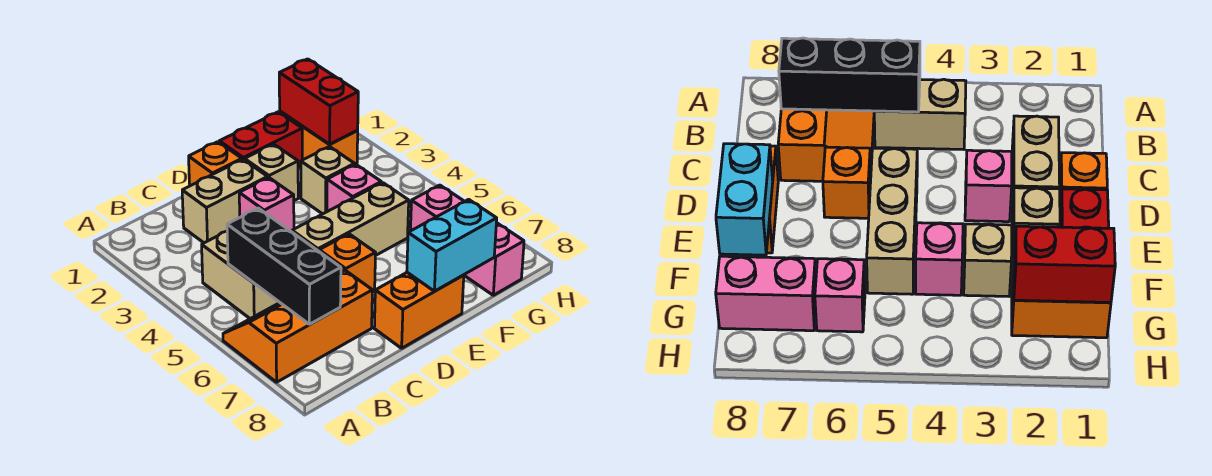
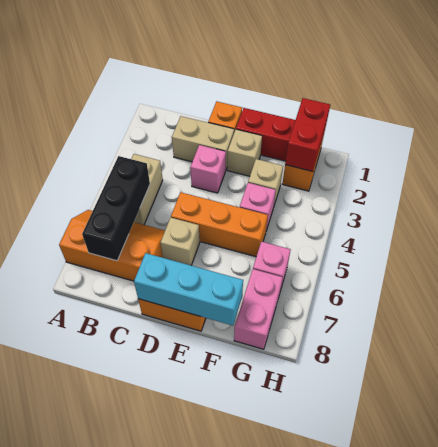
tan brick D5:F5 level 1 -> orange brick D5:F5 level 1
orange brick D6 level 1 -> tan brick D6 level 1
cyan brick E8:F8 level 2 -> cyan brick D8:F8 level 2

